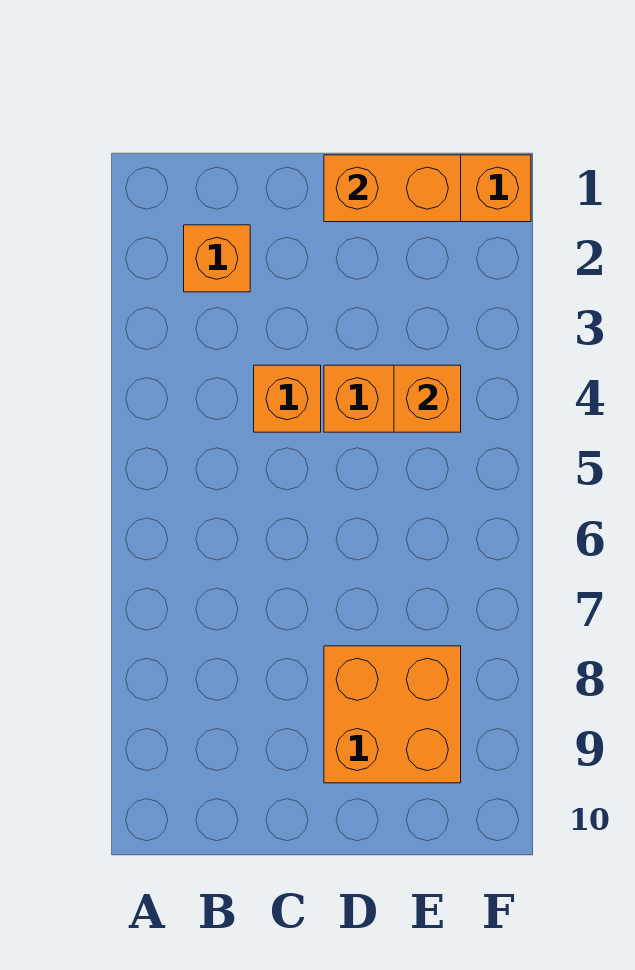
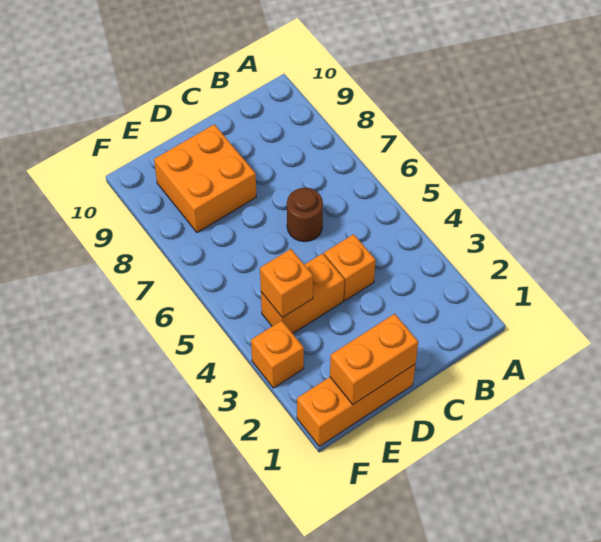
orange brick B2 level 1 -> orange brick F3 level 1
none -> brown round brick C6 level 1

